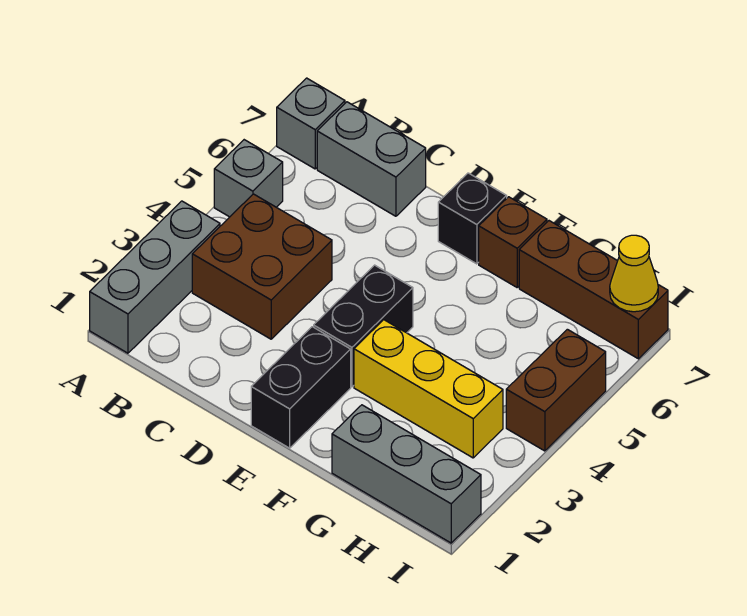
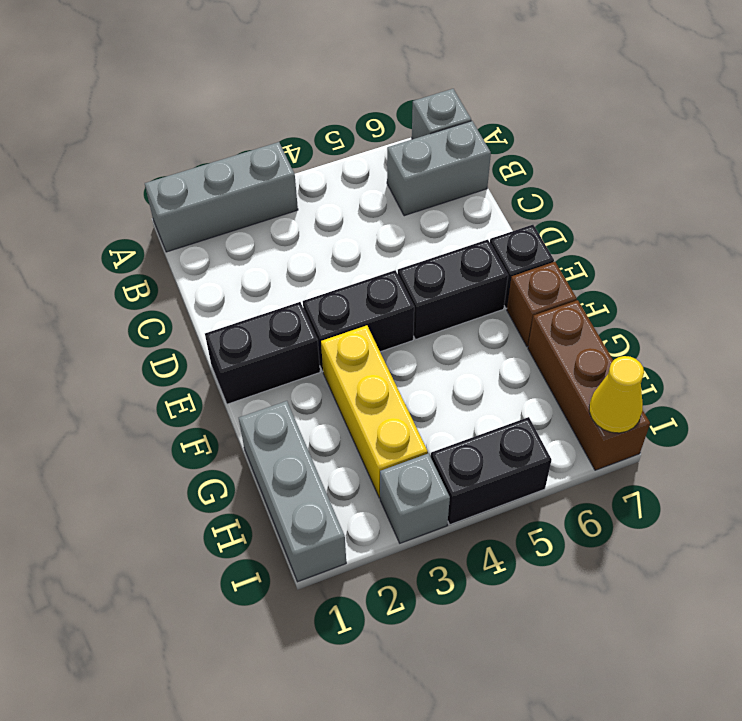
grey brick A5 level 1 -> grey brick I3 level 1
brown brick B3:C4 level 1 -> none
grey brick B7:C7 level 1 -> grey brick B6:B7 level 1
none -> black brick E5:E6 level 1
brown brick I4:I5 level 1 -> black brick I4:I5 level 1

